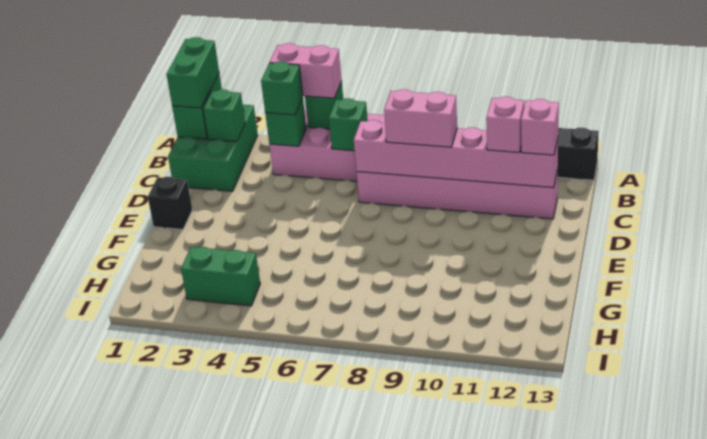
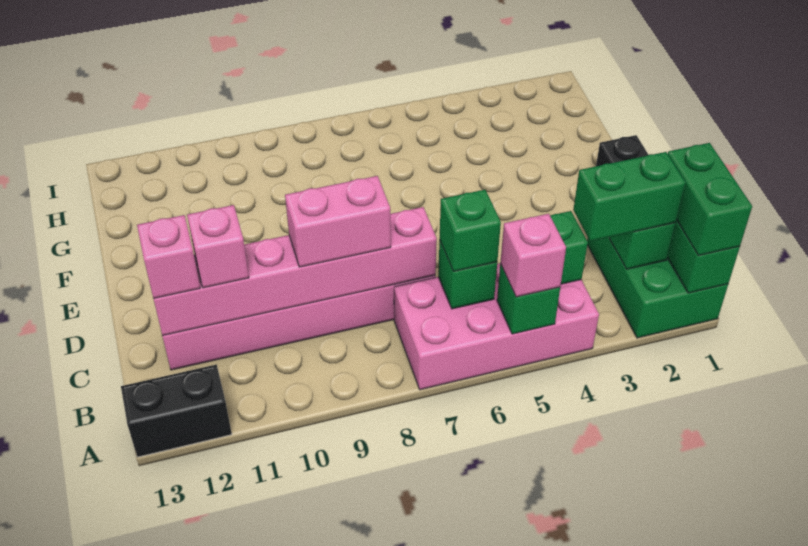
pink brick A4:A5 level 3 -> pink brick A5 level 3
green brick B4 level 3 -> green brick B6 level 3
green brick H3:H4 level 1 -> green brick B2:B3 level 3

